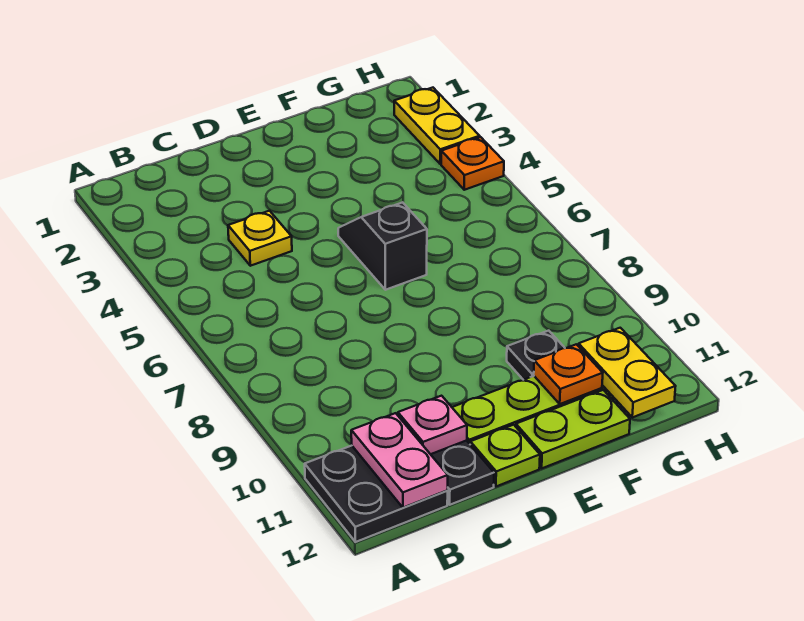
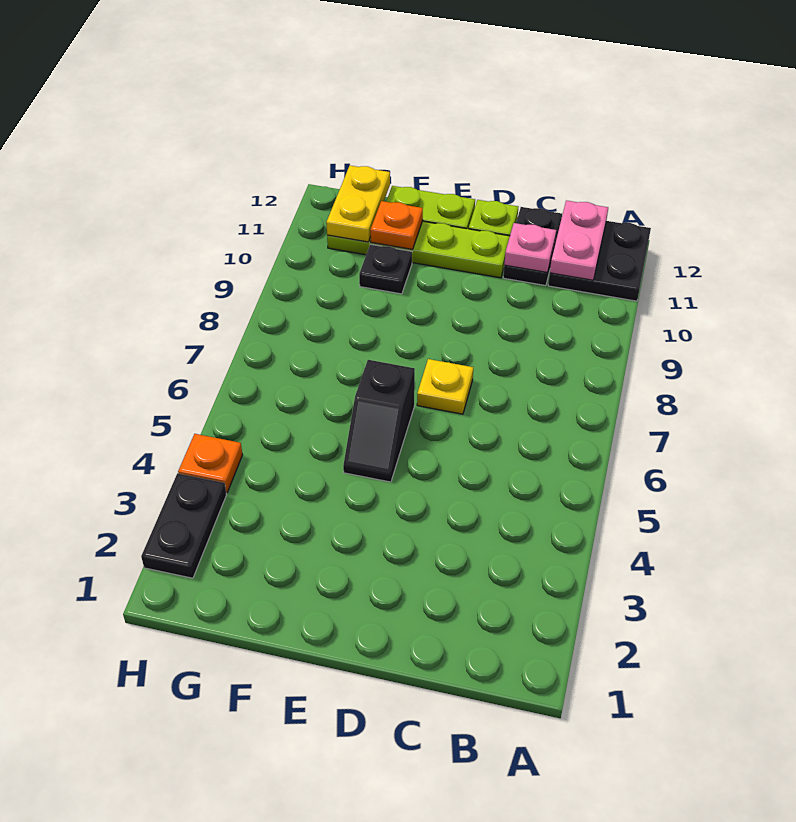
yellow plate C4 level 1 -> yellow plate D7 level 1
yellow plate H2:H3 level 1 -> black plate H2:H3 level 1

